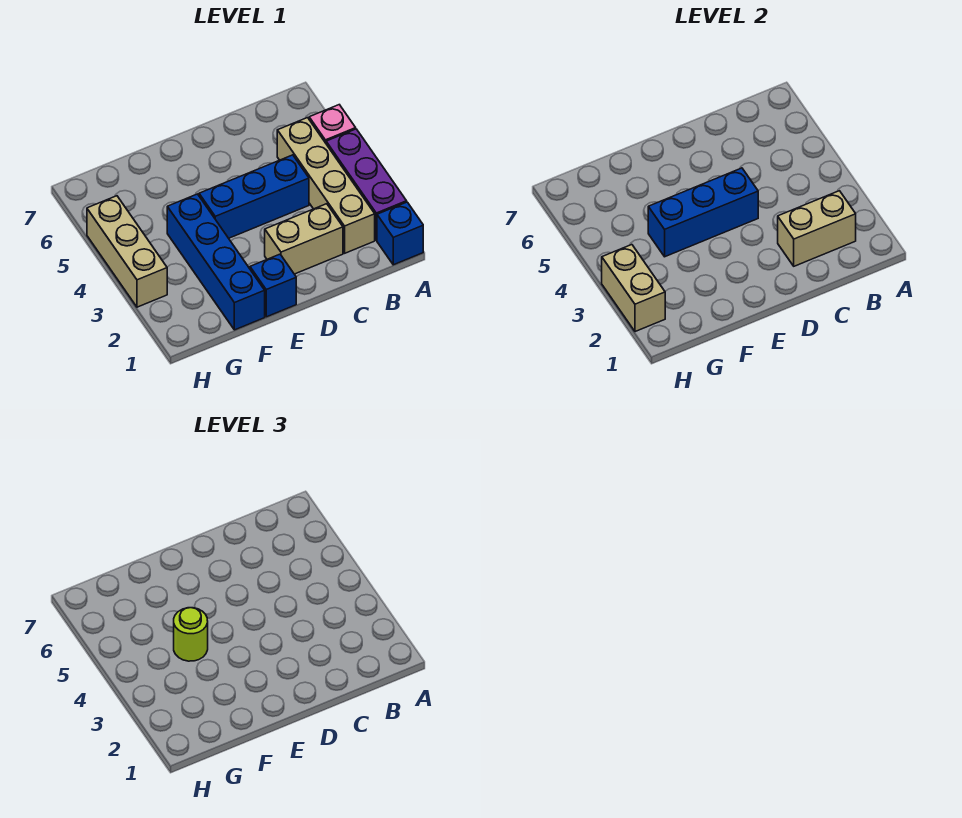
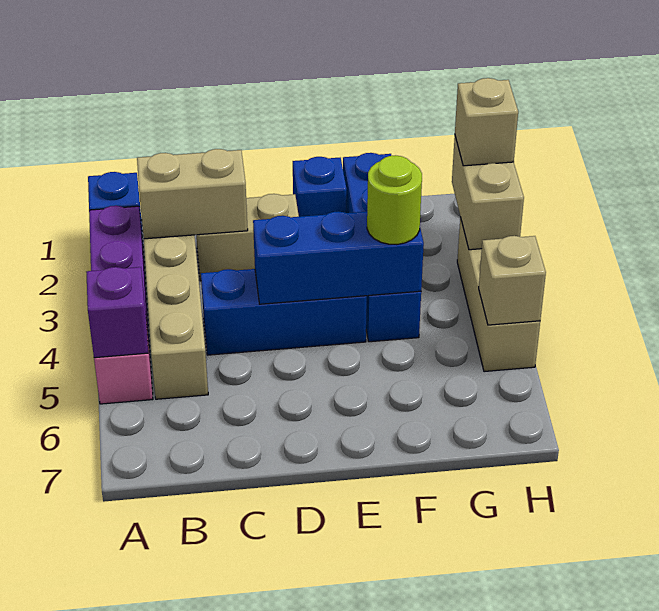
none -> purple brick A5 level 2
none -> tan brick H2 level 3
none -> tan brick H5 level 2

